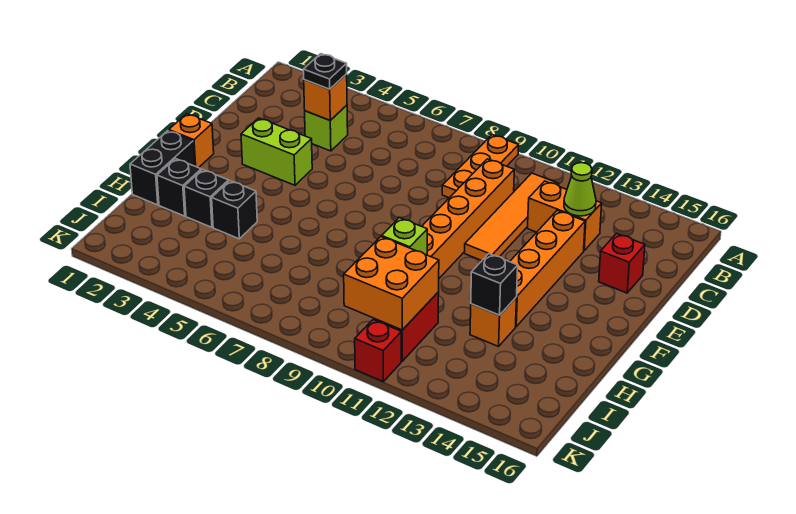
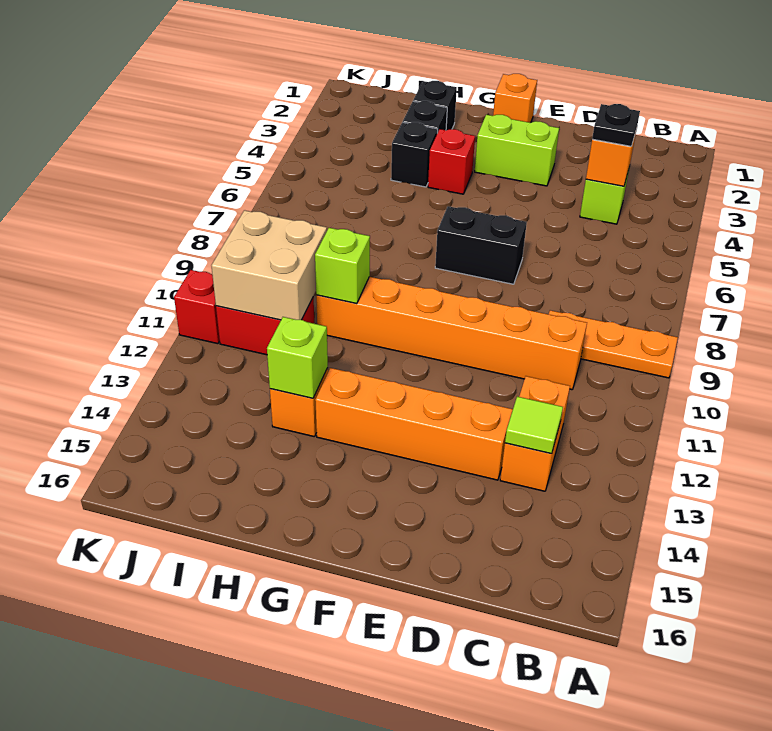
orange tile B11:E11 level 1 -> none
lime cone C13 level 2 -> lime tile C13 level 2
red brick D15 level 1 -> red brick G4 level 1
lime brick E3:E4 level 1 -> lime brick E3:F3 level 1
black brick G1:H1 level 1 -> black brick E7:F7 level 1
black brick H13 level 2 -> lime brick H13 level 2
orange brick I10:J11 level 2 -> tan brick I10:J11 level 2

